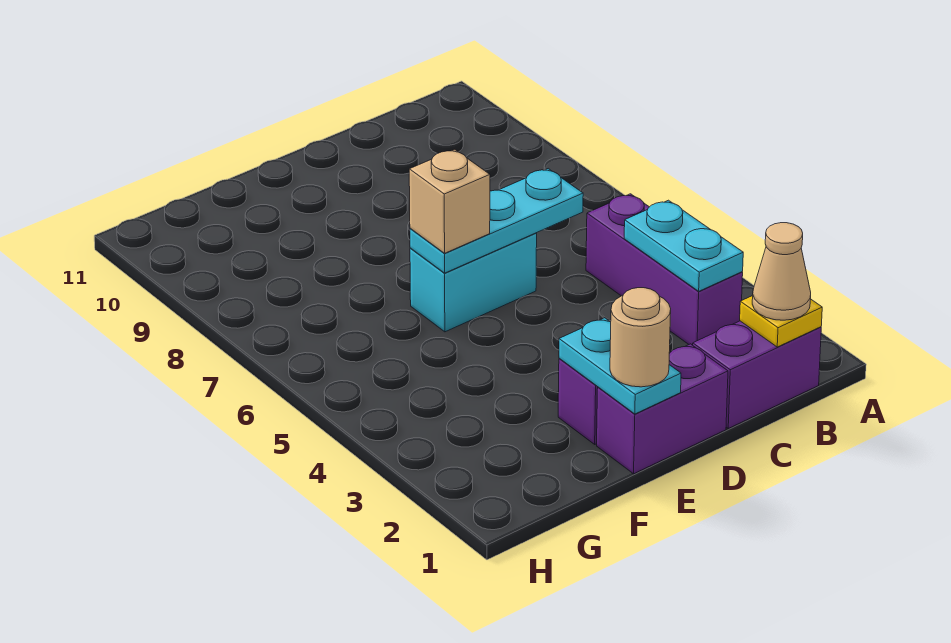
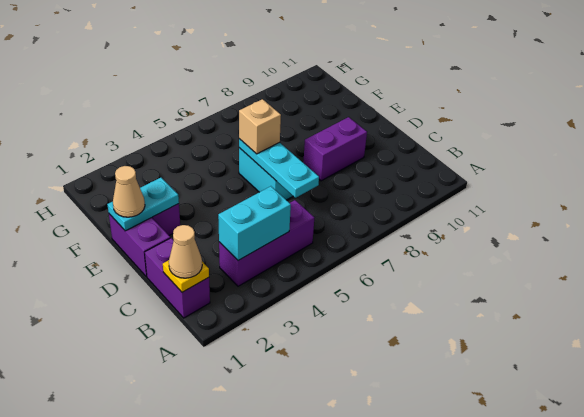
cyan plate B3:B4 level 2 -> cyan brick B3:B4 level 2
none -> purple brick D8:D9 level 1
tan round brick E1 level 3 -> tan cone E1 level 3

